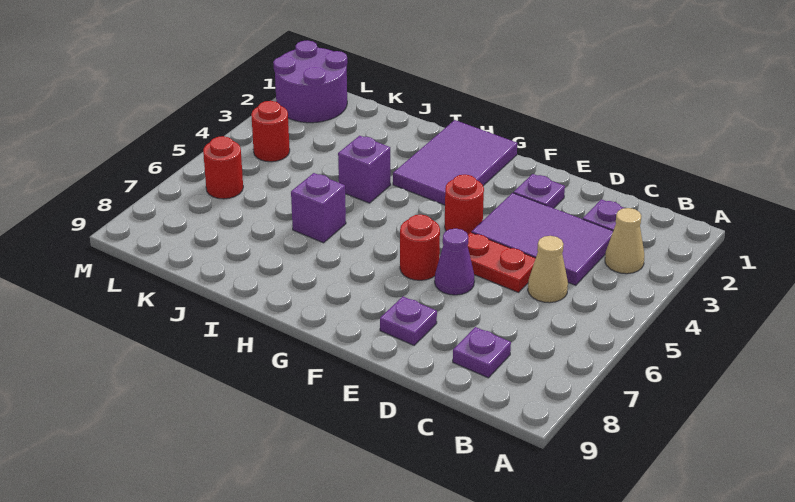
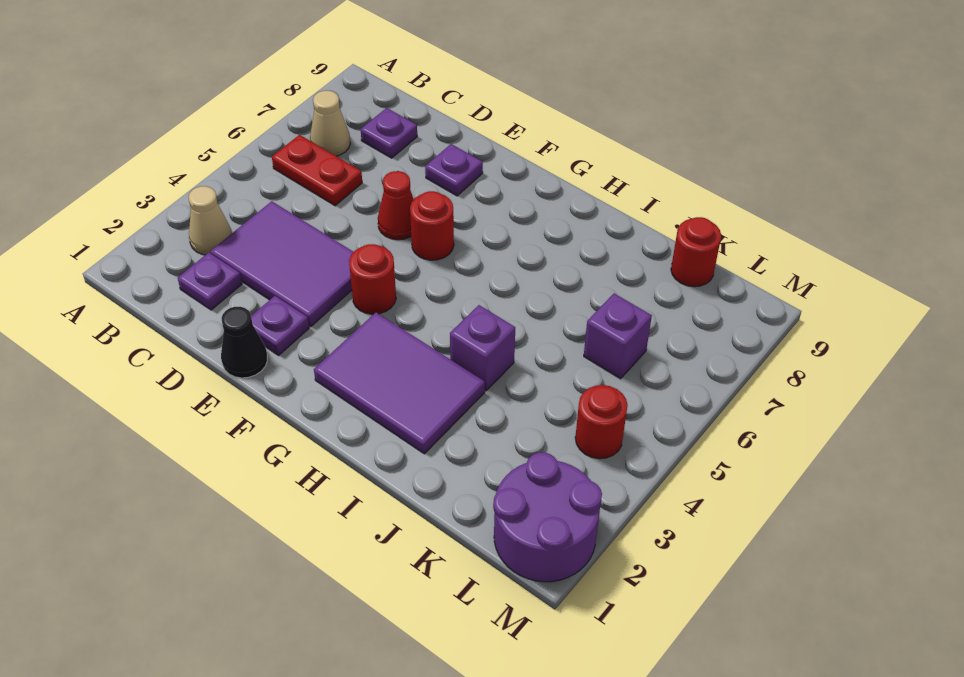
tan cone C5 level 1 -> tan cone B7 level 1
red plate D5:E5 level 1 -> red plate B6:C6 level 1
none -> black cone E1 level 1
purple cone E6 level 1 -> red cone E6 level 1
purple tile G1:H3 level 1 -> purple tile G2:I3 level 1
purple brick I6 level 1 -> purple brick K6 level 1
red round brick L6 level 1 -> red round brick K9 level 1

